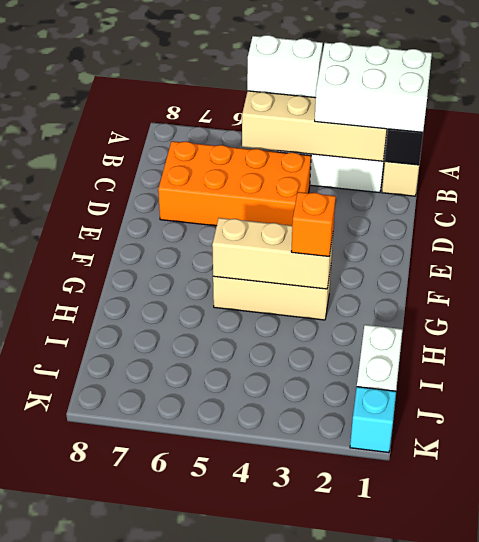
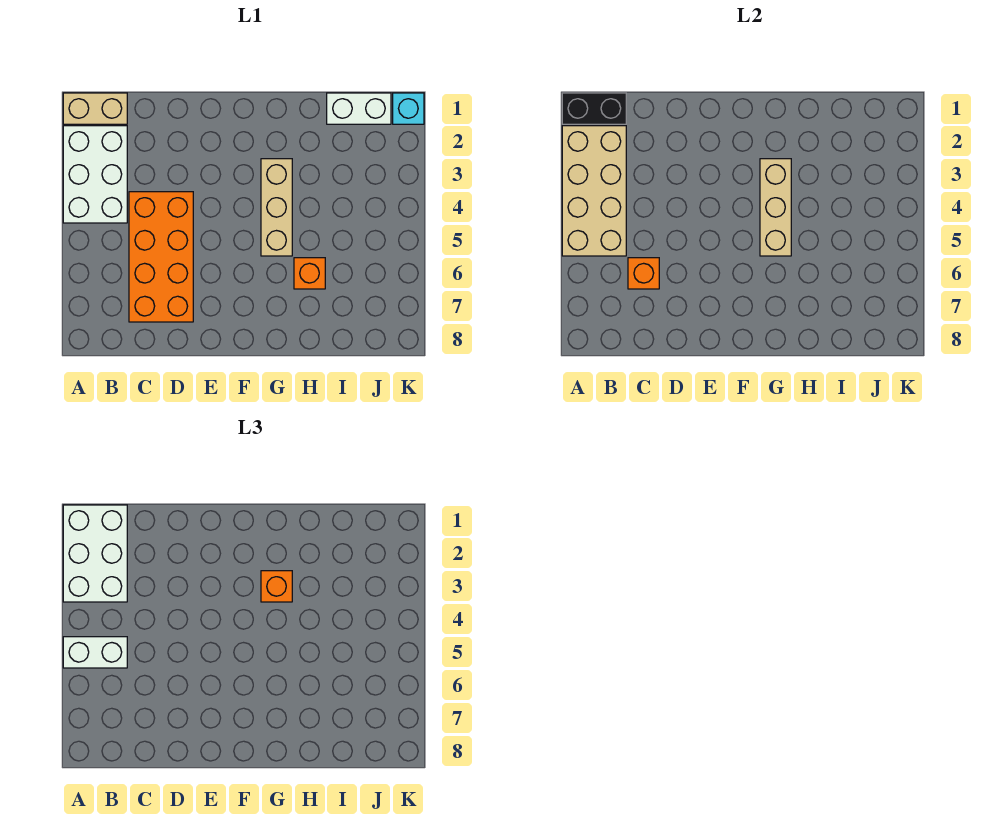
white brick A4:A5 level 3 -> white brick A5:B5 level 3
none -> orange brick C6 level 2
none -> orange brick H6 level 1

